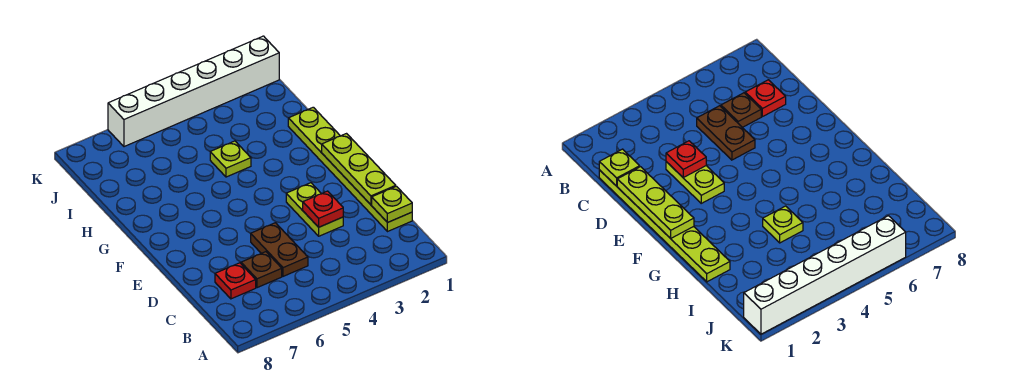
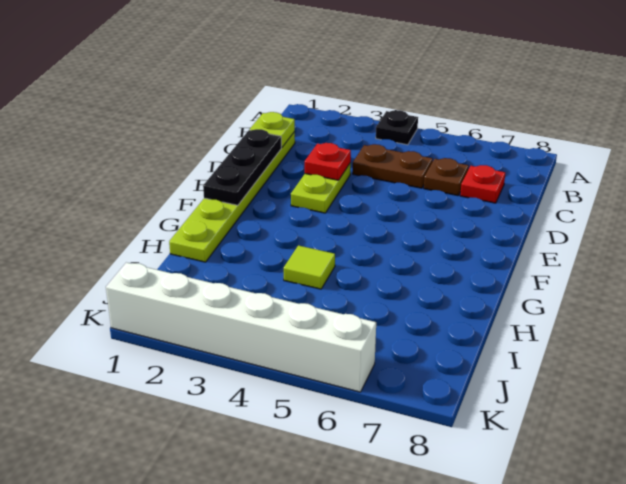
none -> black plate A4 level 1
brown plate C5:D5 level 1 -> brown plate C4:C5 level 1
lime plate D1:F1 level 2 -> black plate D1:F1 level 2
lime plate H4 level 1 -> lime tile H4 level 1

